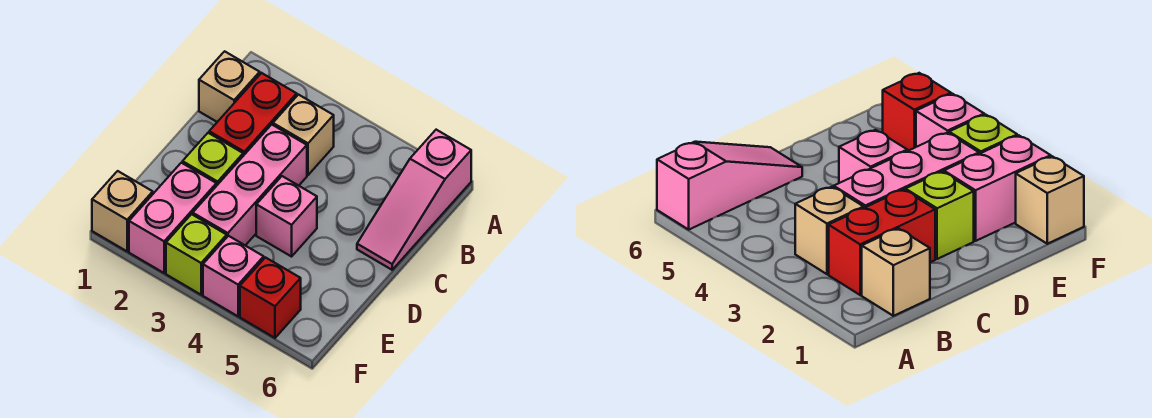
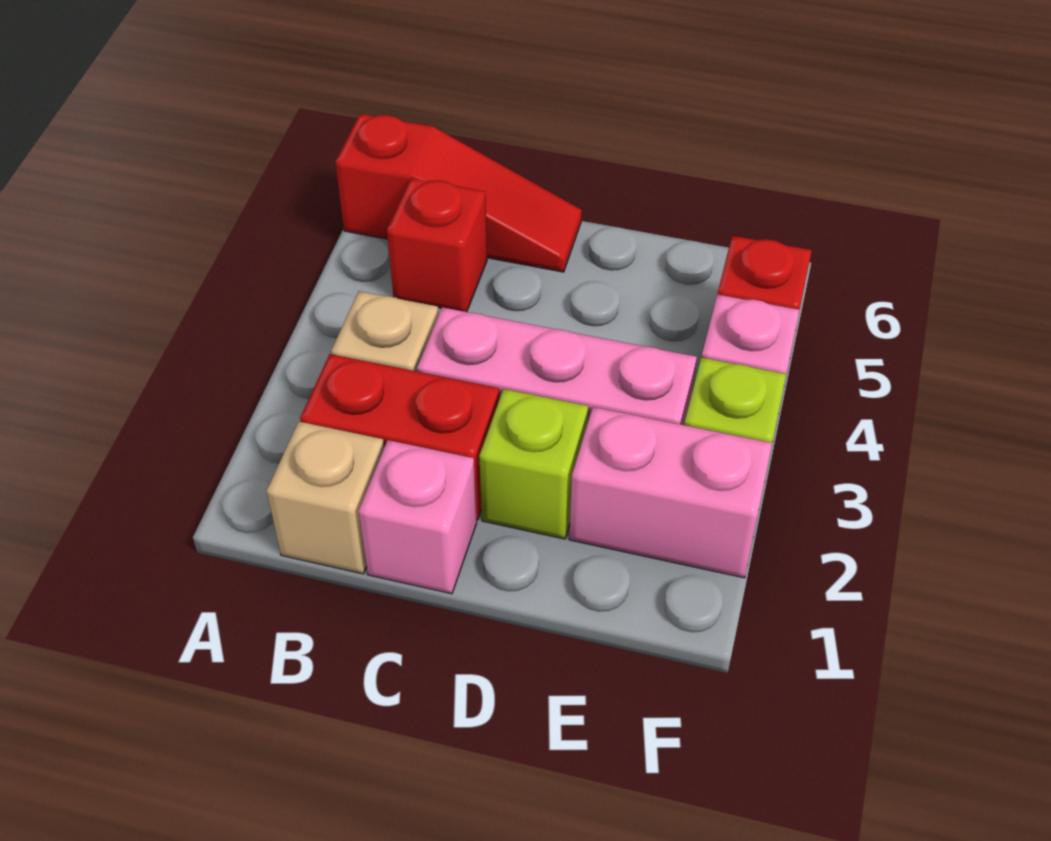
pink slope A6:C6 level 1 top A -> red slope A6:C6 level 1 top A
none -> red brick B5 level 1
pink brick D4 level 1 -> pink brick C1 level 1
tan brick F1 level 1 -> none

